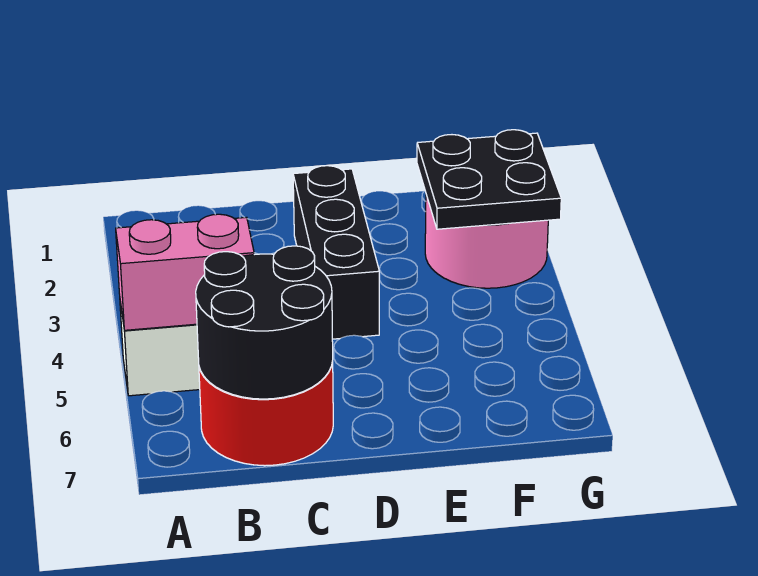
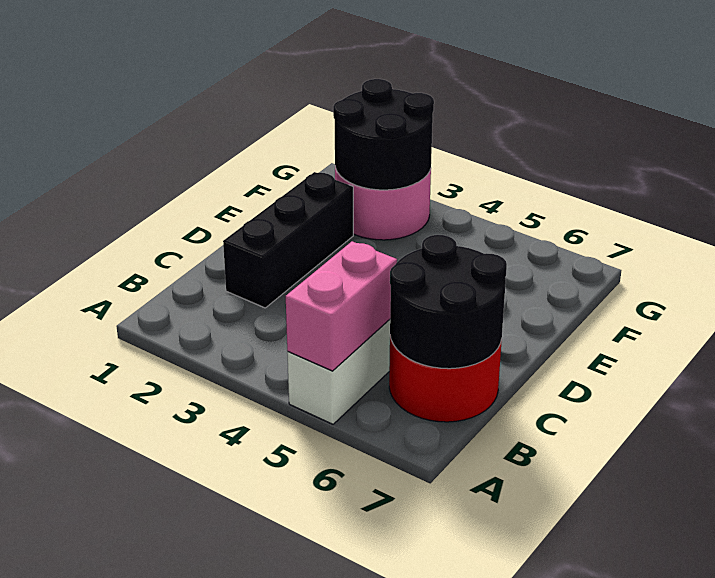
black brick D2:D4 level 1 -> black brick C2:E2 level 1
black plate F2:G3 level 2 -> black round brick F2:G3 level 2

